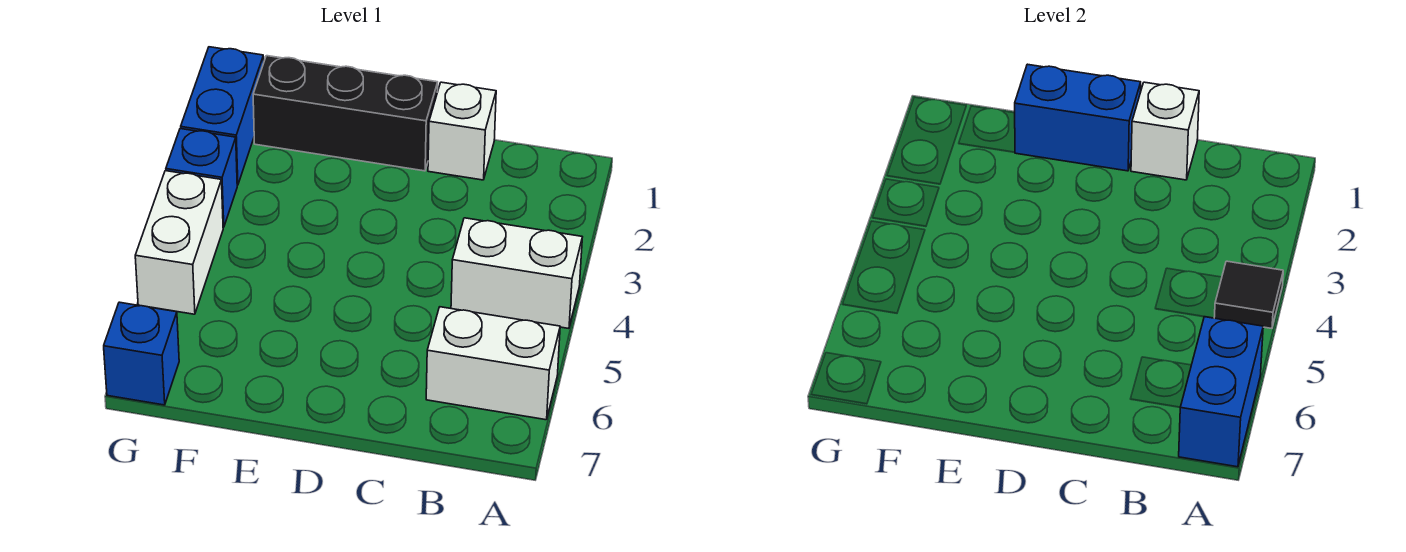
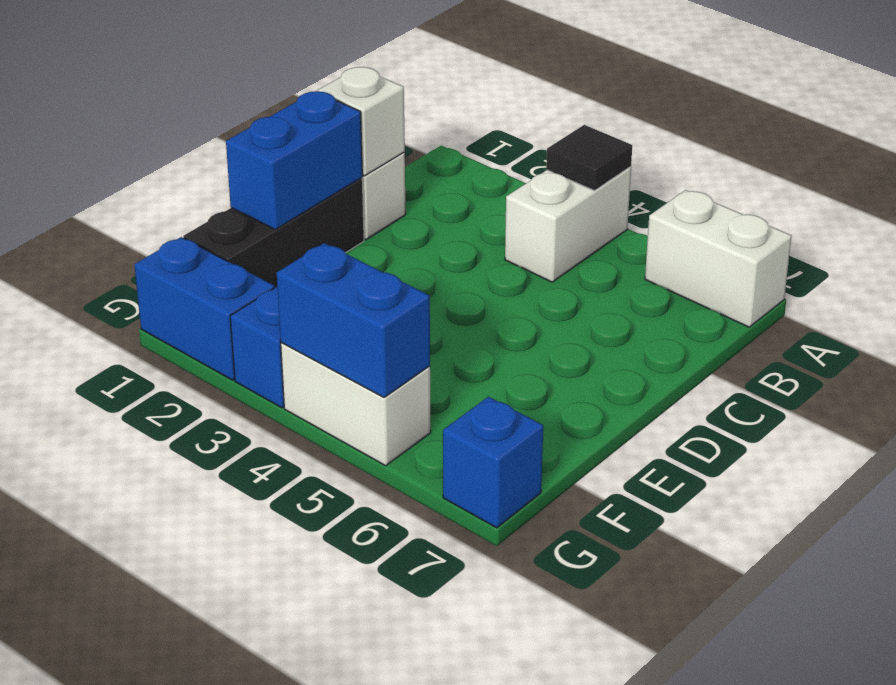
white brick A6:B6 level 1 -> white brick A6:A7 level 1
blue brick A6:A7 level 2 -> blue brick G4:G5 level 2

